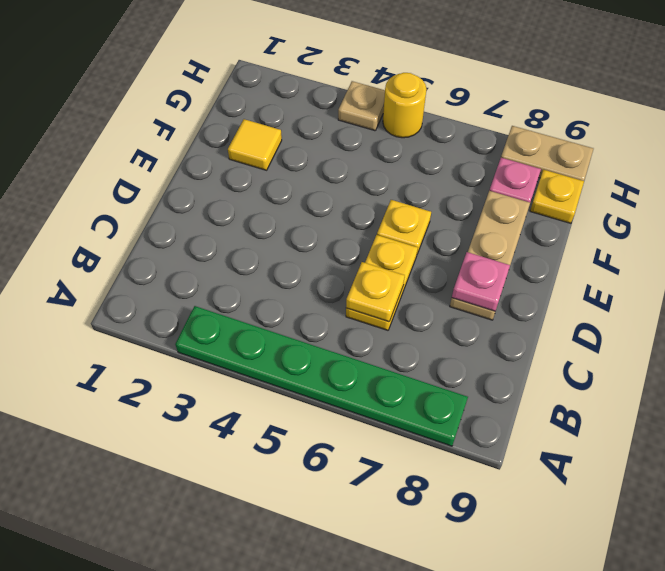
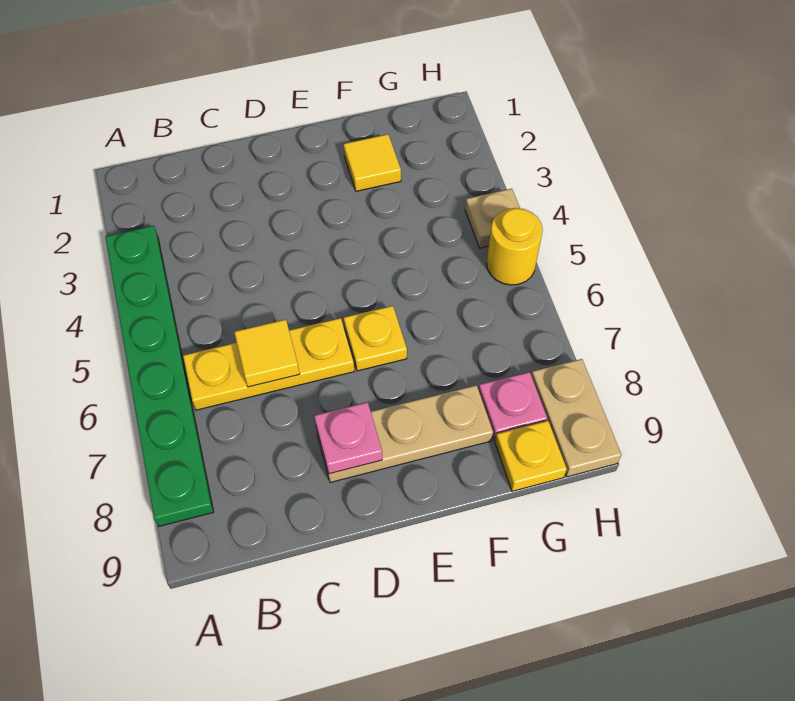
yellow plate C6:D6 level 1 -> yellow plate B6:D6 level 1
yellow plate C6 level 2 -> yellow tile C6 level 2

